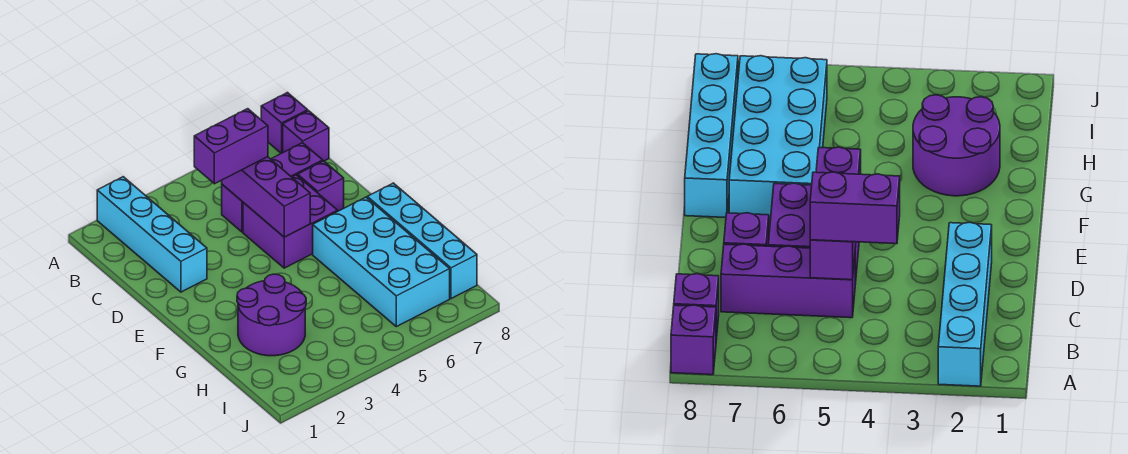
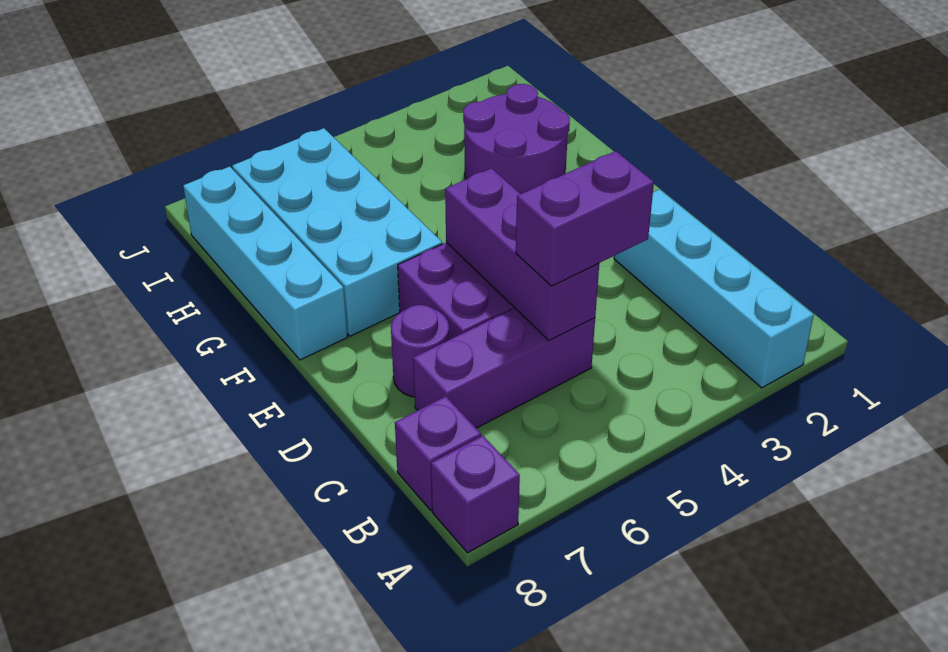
purple brick D7 level 1 -> purple round brick D7 level 1

